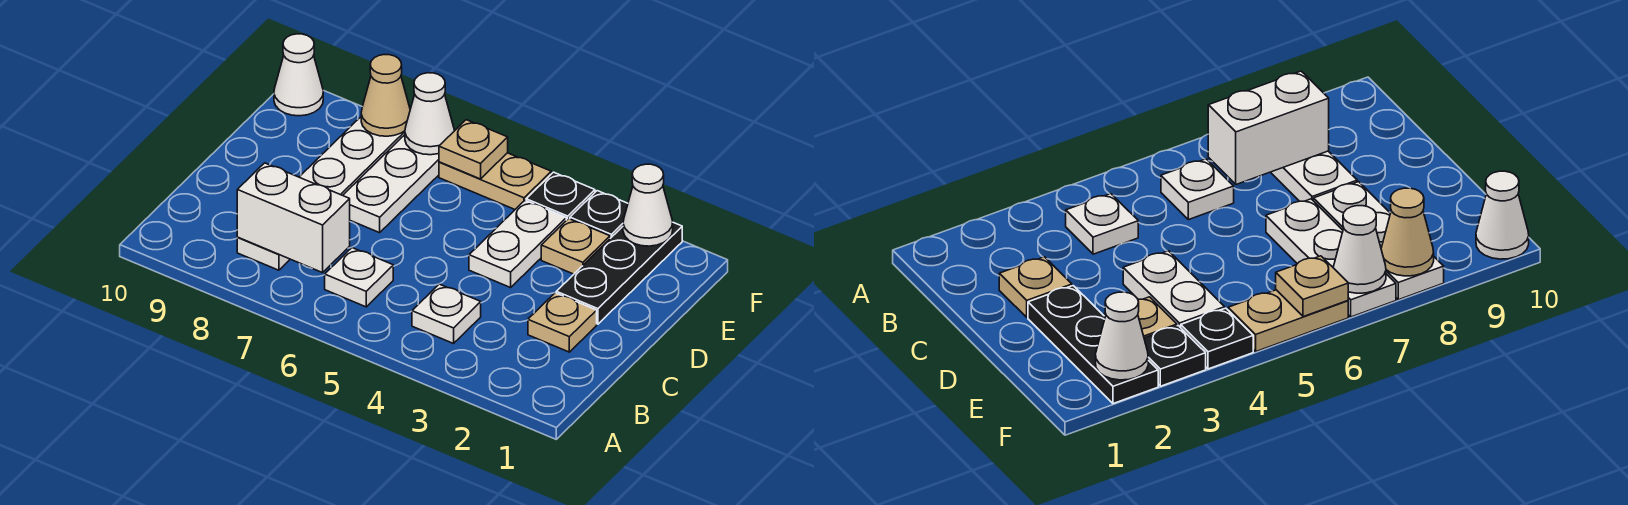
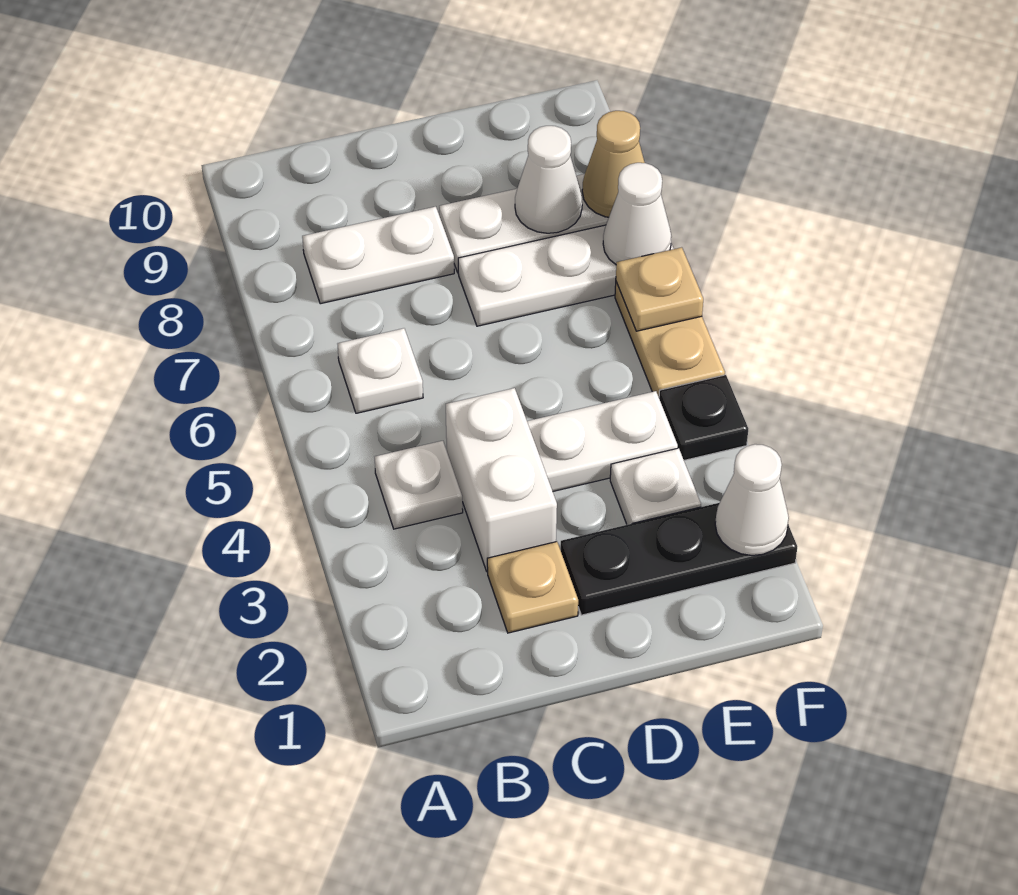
white brick B7:B8 level 2 -> white brick C3:C4 level 1
tan plate E3 level 1 -> white plate E3 level 1
black plate F3 level 1 -> none
white cone F10 level 1 -> white cone E8 level 2

